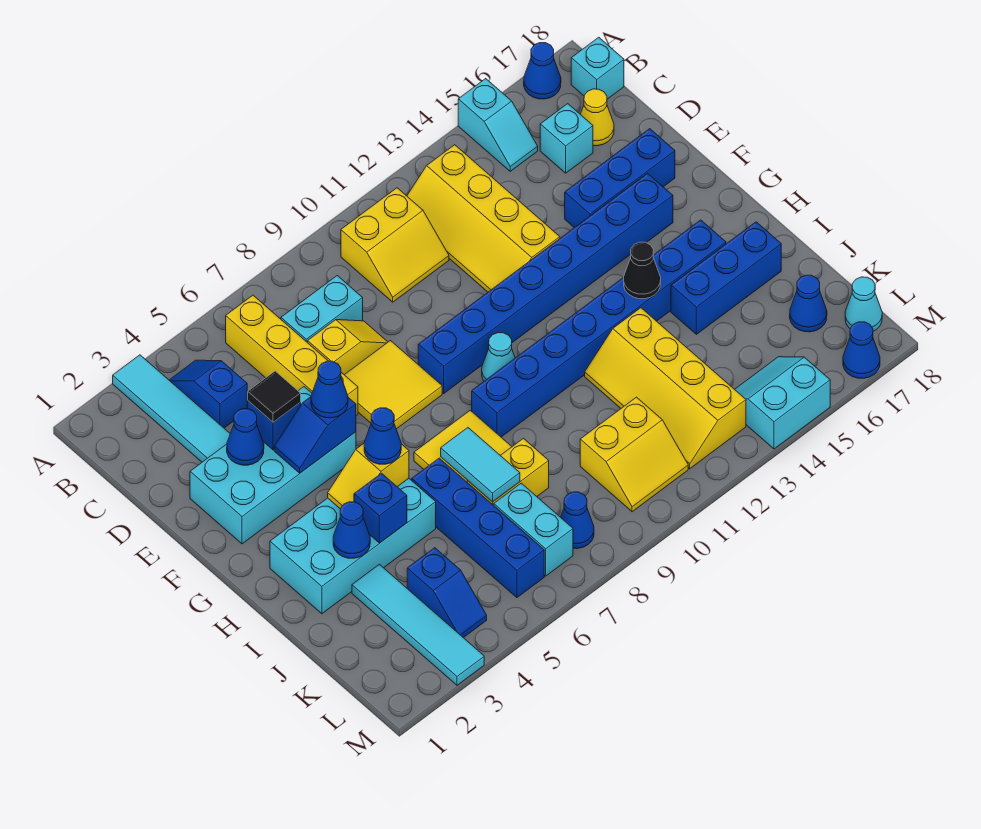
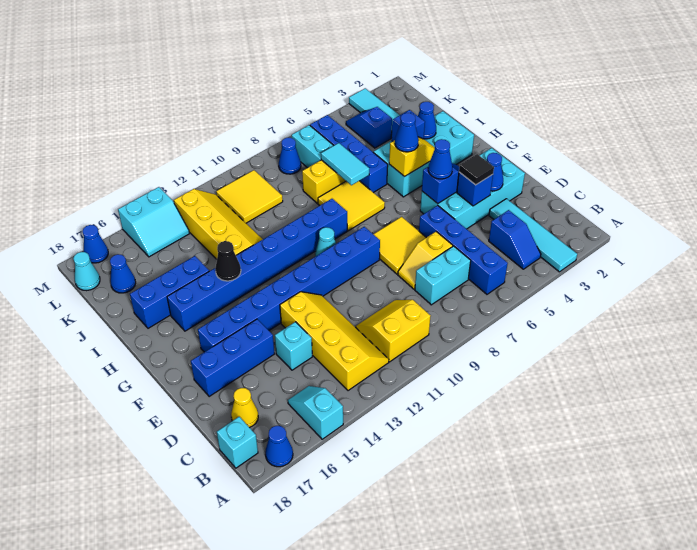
yellow brick B6:E6 level 1 -> blue brick B6:E6 level 1
cyan brick C16 level 1 -> cyan brick D14 level 1
yellow slope K10:L11 level 1 top K -> yellow tile K10:L11 level 1

